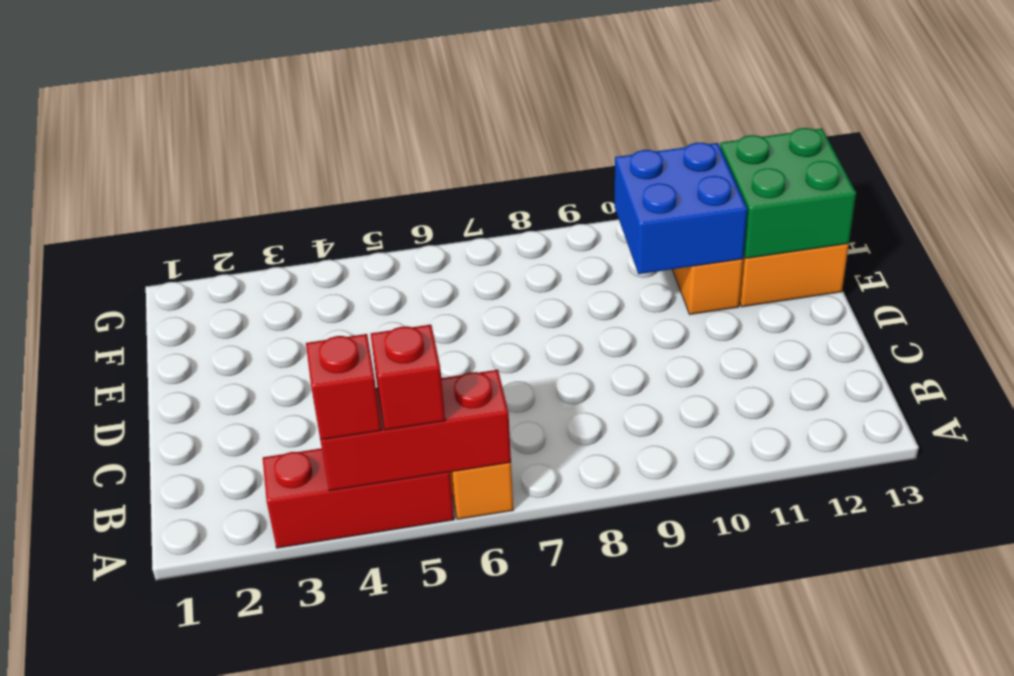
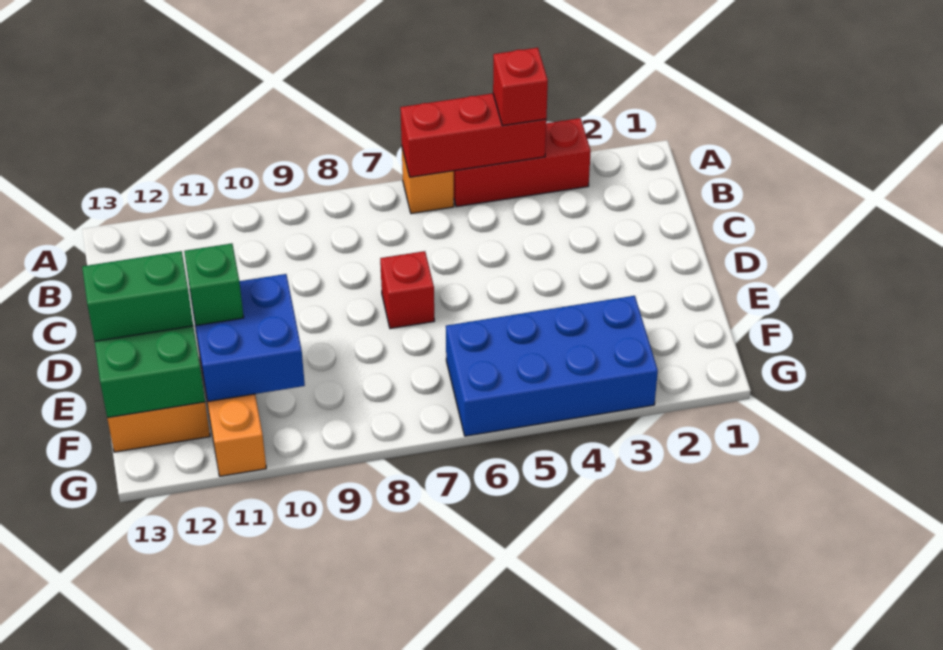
red brick A5 level 3 -> red brick D7 level 1
none -> green brick E11 level 3
none -> green brick E12:E13 level 3
none -> blue brick F3:G6 level 1

